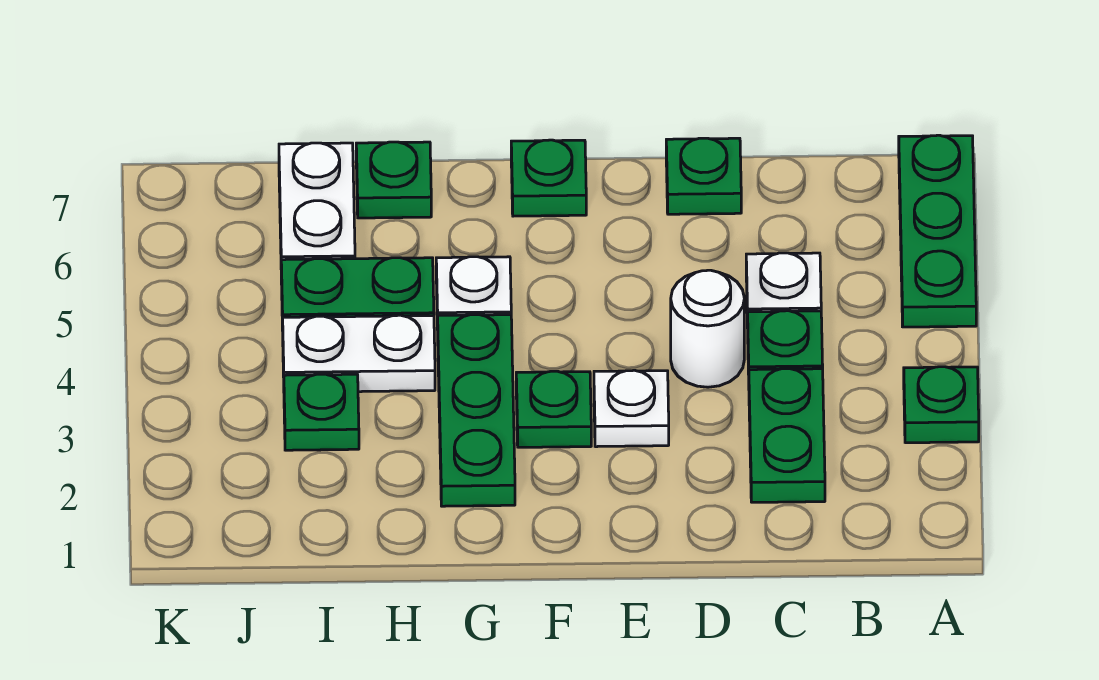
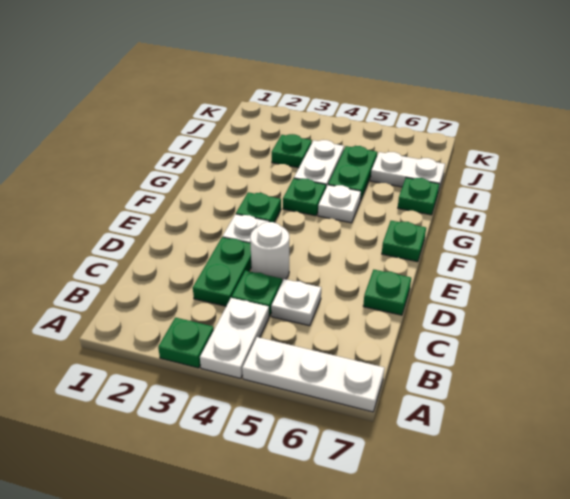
none -> white plate A4:B4 level 1
green plate A5:A7 level 1 -> white plate A5:A7 level 1
green plate C2:C3 level 1 -> green plate C3:D3 level 1
green plate G2:G4 level 1 -> green plate G4 level 1

